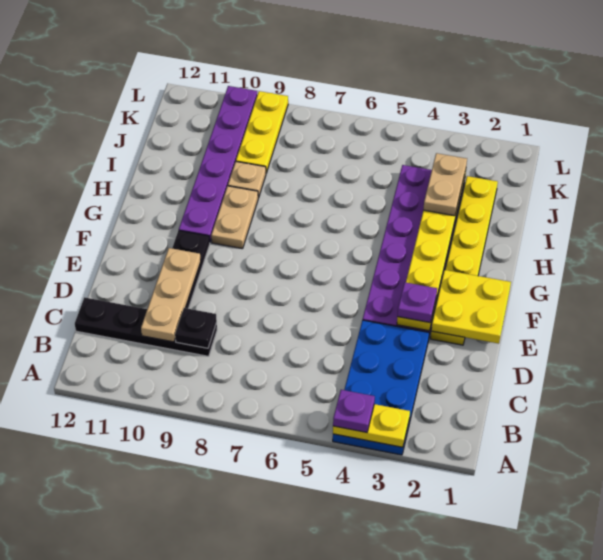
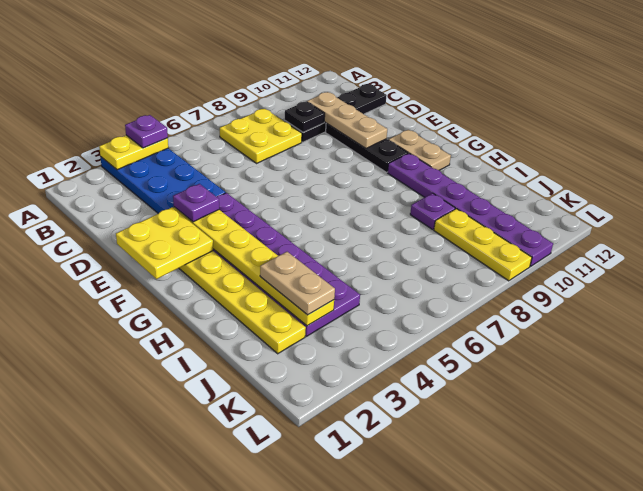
none -> yellow plate B7:C8 level 1
tan plate G9:H9 level 1 -> tan plate F11:G11 level 1
tan plate I9 level 1 -> purple plate I9 level 1

